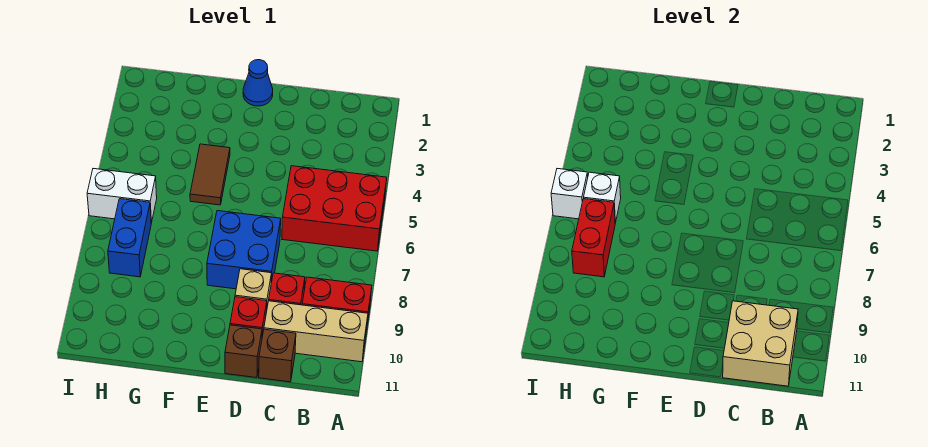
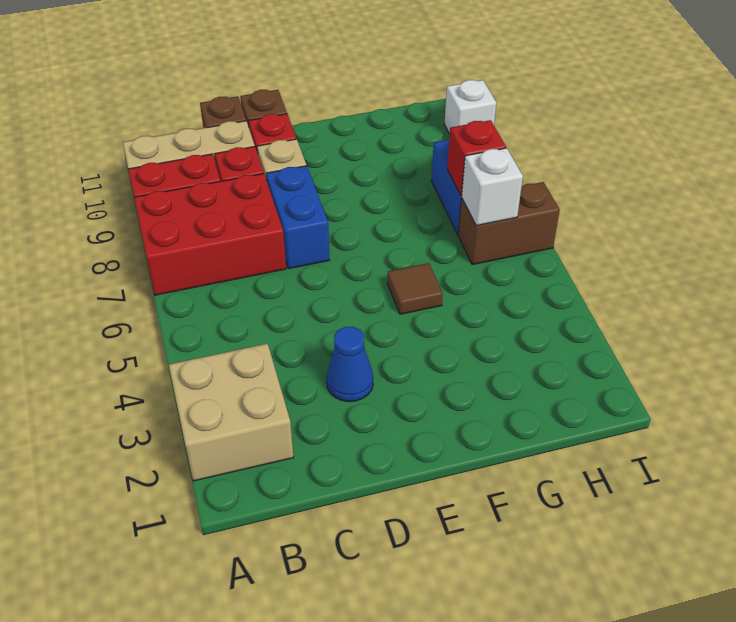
red brick A5:C6 level 1 -> red brick A7:C8 level 1
tan brick B10:C11 level 2 -> tan brick A2:B3 level 1
blue brick D7:E8 level 1 -> blue brick D7:D8 level 1
blue cone E1 level 1 -> blue cone D3 level 1
brown tile F4:F5 level 1 -> brown tile F5 level 1
white brick H6:I6 level 1 -> brown brick H6:I6 level 1
red brick H7:H8 level 2 -> red brick H7 level 2
white brick I6 level 2 -> white brick I10 level 1

